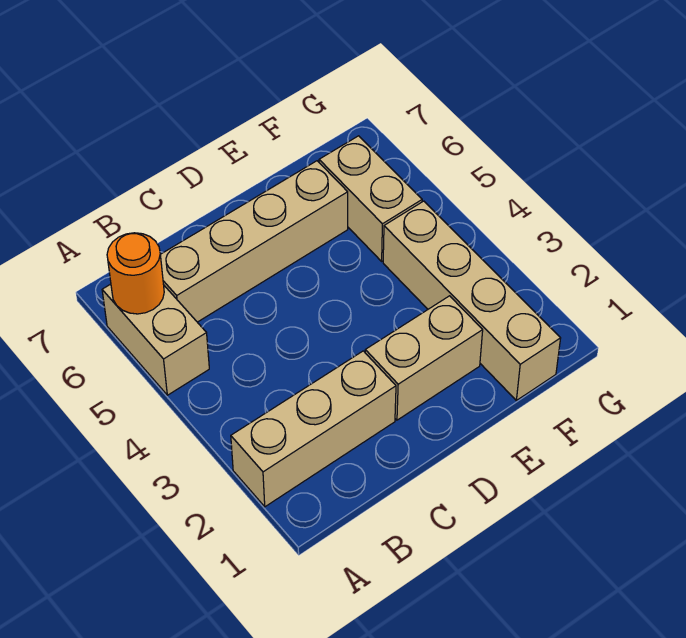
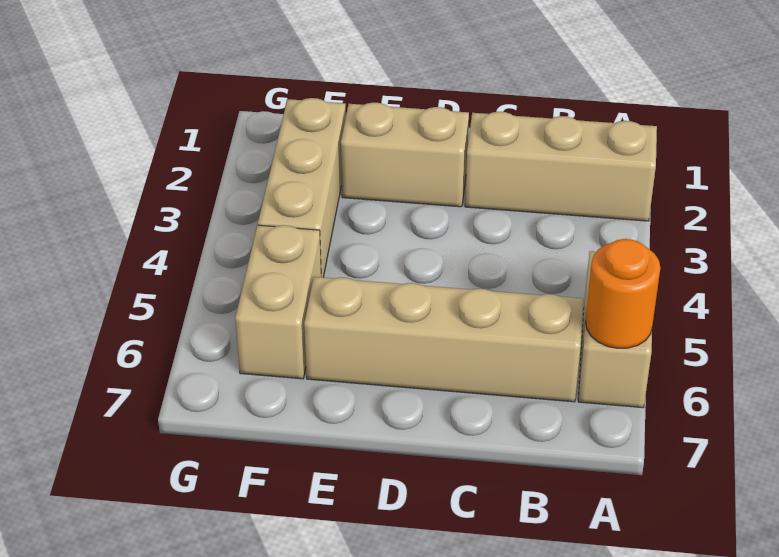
tan brick F1:F4 level 1 -> tan brick F2:F4 level 1

